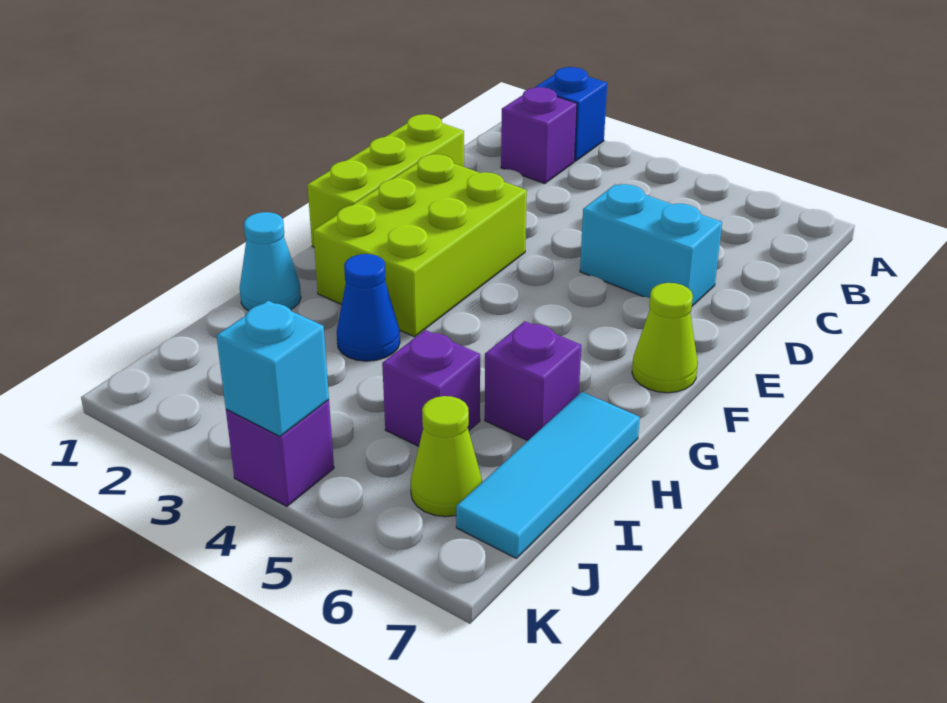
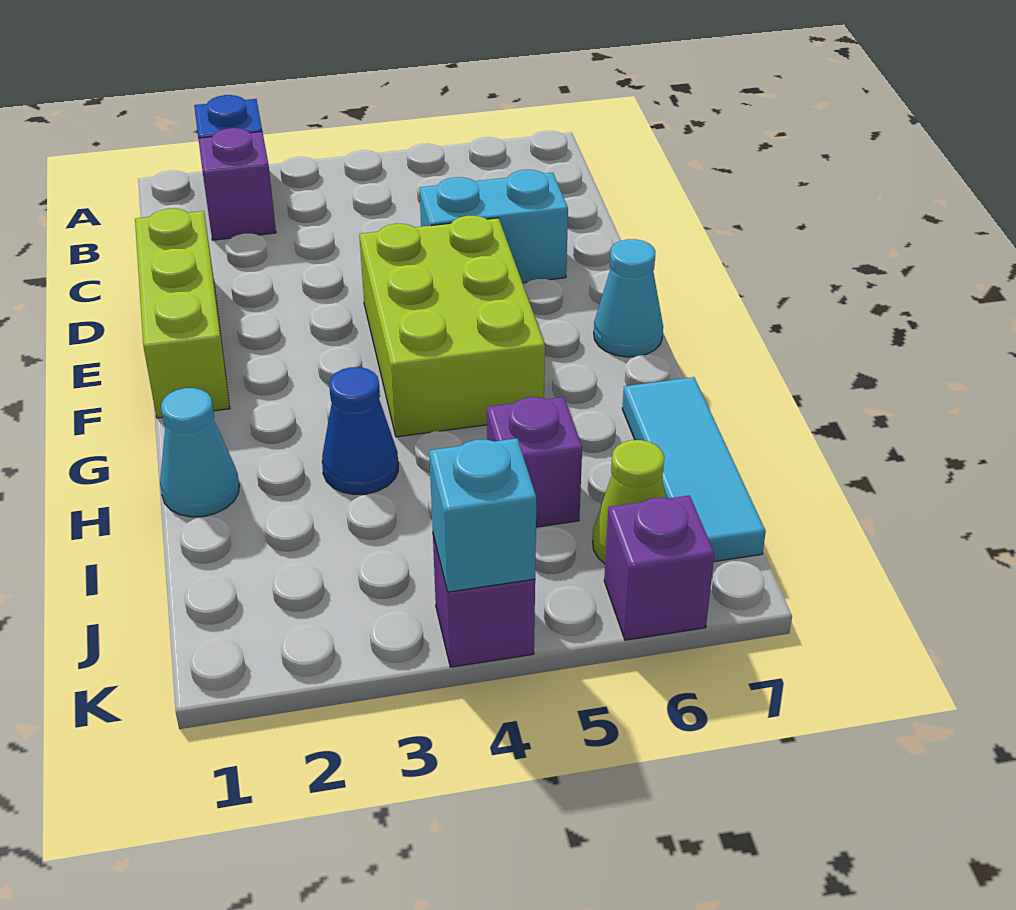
lime brick E2:G3 level 1 -> lime brick E4:G5 level 1
lime cone F7 level 1 -> cyan cone F7 level 1
purple brick H6 level 1 -> purple brick K6 level 1

